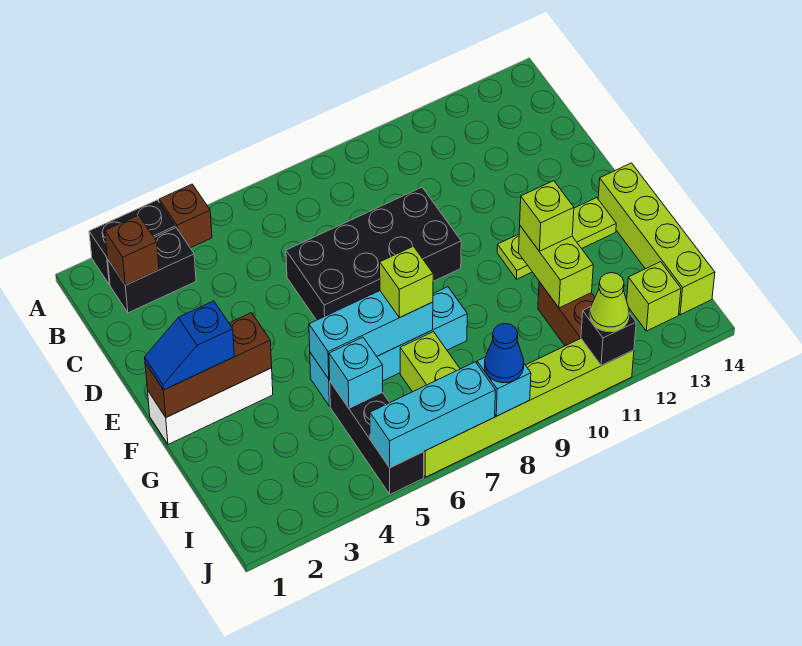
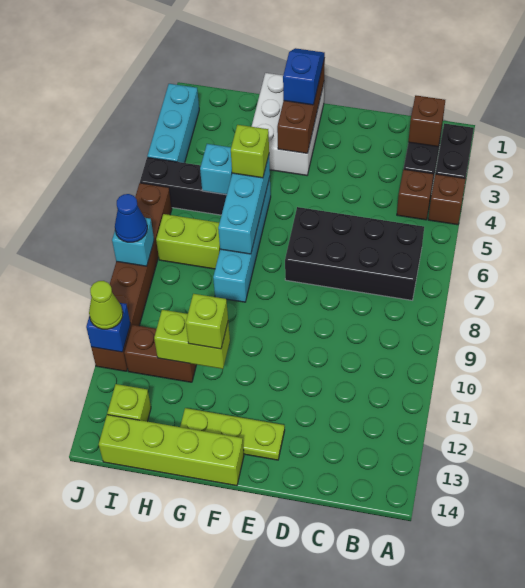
none -> brown brick B4 level 1
black brick D6:E9 level 1 -> black brick B6:E7 level 1
white brick F1:F3 level 1 -> white brick F1:G3 level 1
lime plate F11:F13 level 1 -> lime plate E13:G13 level 1
lime brick G7 level 3 -> lime brick G5 level 3
cyan brick J5:J7 level 2 -> cyan brick J2:J4 level 1
lime brick J6:J11 level 1 -> brown brick J6:J11 level 1
black brick J11 level 2 -> blue brick J11 level 2

